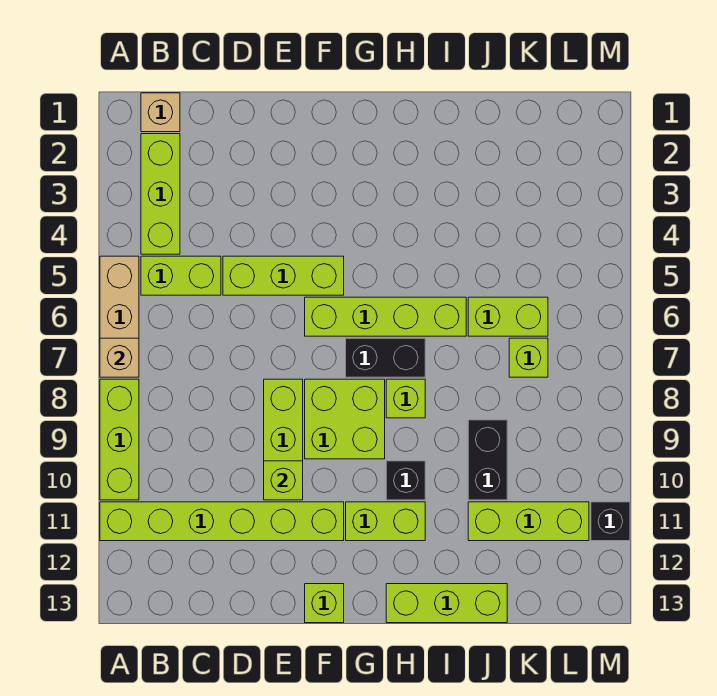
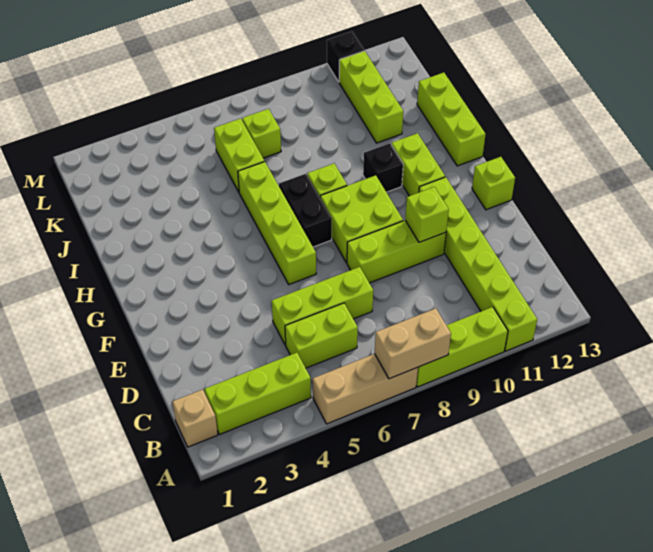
tan brick A7 level 2 -> tan brick A7:A8 level 2
lime brick B5:C5 level 1 -> lime brick C5:C6 level 1
lime brick D5:F5 level 1 -> lime brick D5:D7 level 1
black brick J9:J10 level 1 -> none

